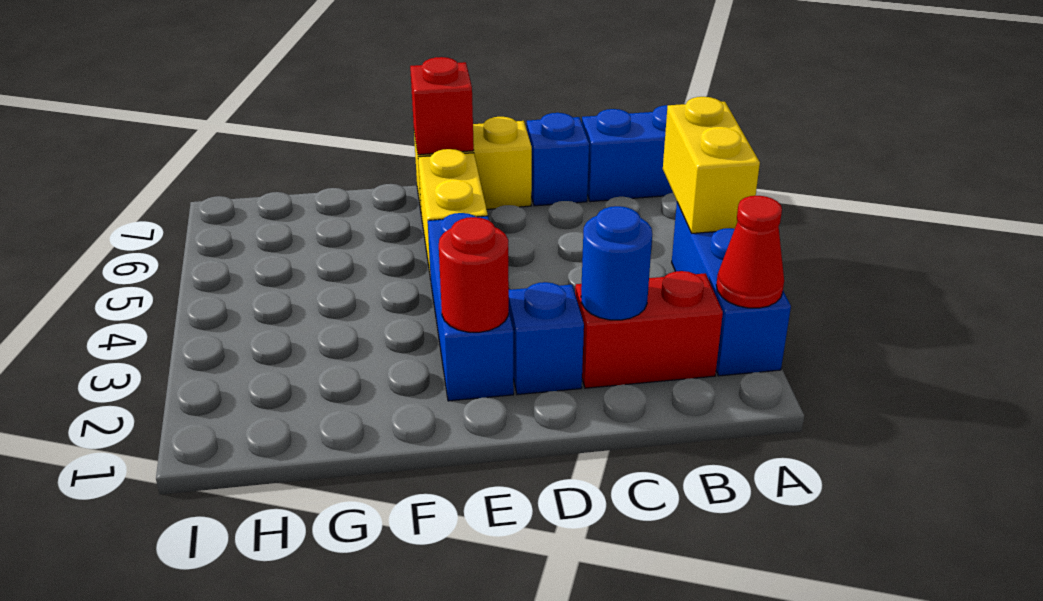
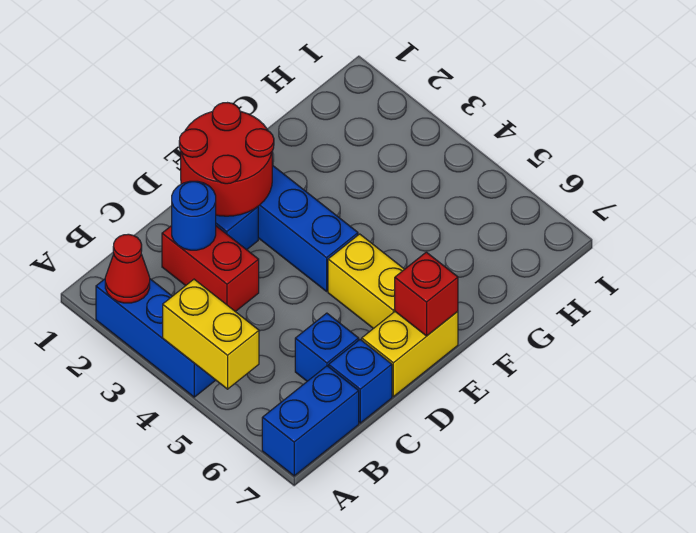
red brick B2:C2 level 1 -> red brick C2:C3 level 1
none -> blue brick C6 level 1
red round brick E2 level 2 -> red round brick D1:E2 level 2

